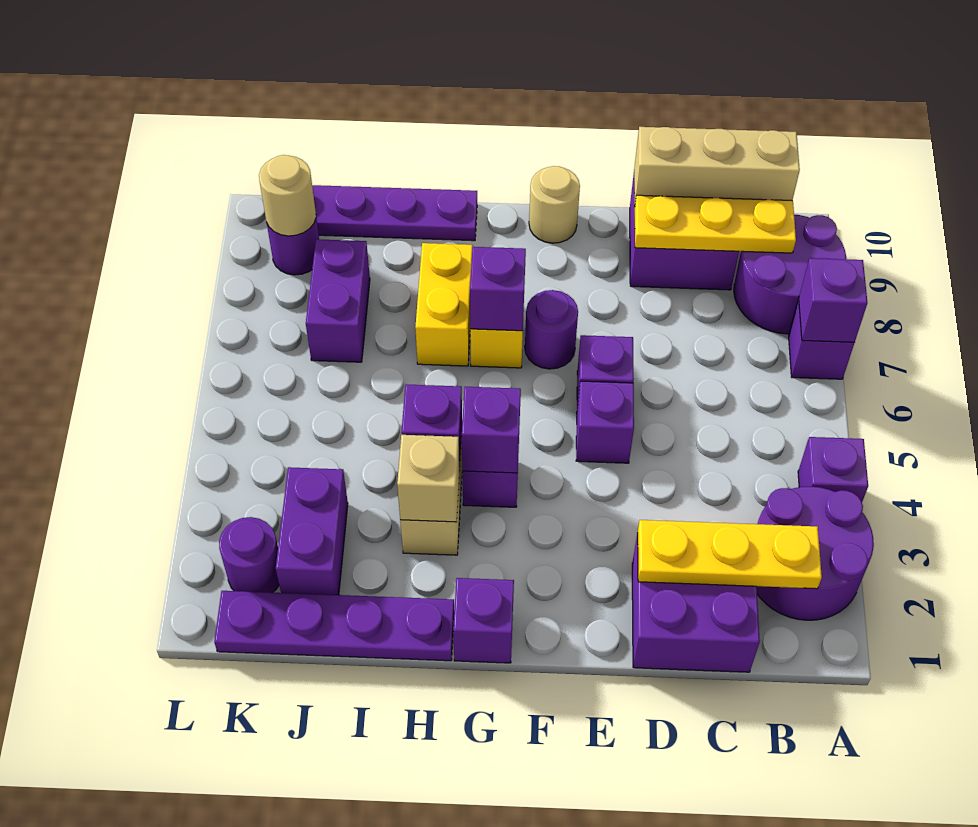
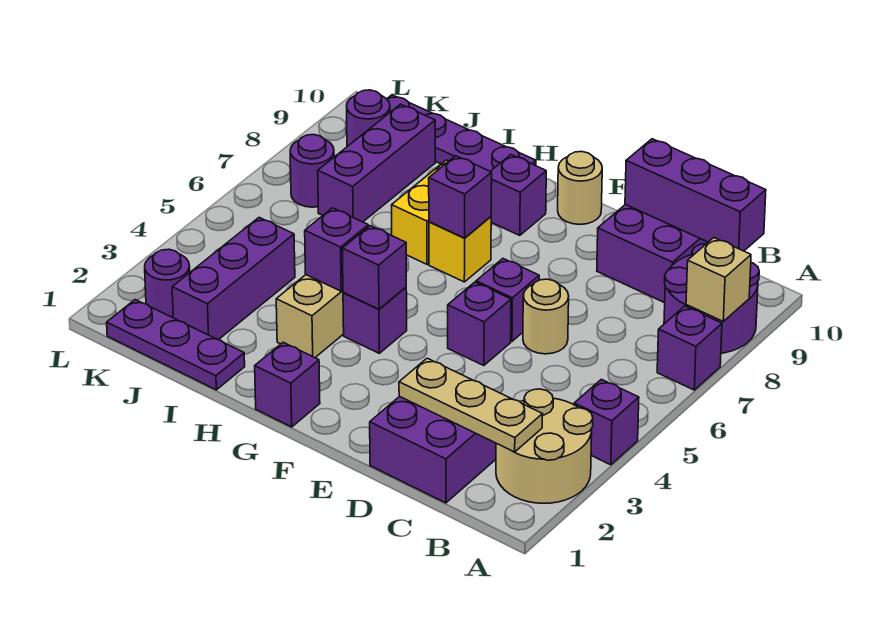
purple round brick A2:B3 level 1 -> tan round brick A2:B3 level 1
purple brick A7 level 2 -> purple brick G9 level 1
yellow plate B2:D2 level 2 -> tan plate B2:D2 level 2
yellow plate B9:D9 level 2 -> none
tan brick B10:D10 level 2 -> purple brick B10:D10 level 2
purple round brick F7 level 1 -> purple round brick K7 level 1
purple plate H1:K1 level 1 -> purple plate I1:K1 level 1
tan brick H3 level 2 -> tan brick A8 level 2
purple brick J2:J3 level 1 -> purple brick J2:J4 level 1
purple brick J7:J8 level 1 -> purple brick J7:J9 level 1
tan round brick K9 level 2 -> tan round brick D6 level 1

